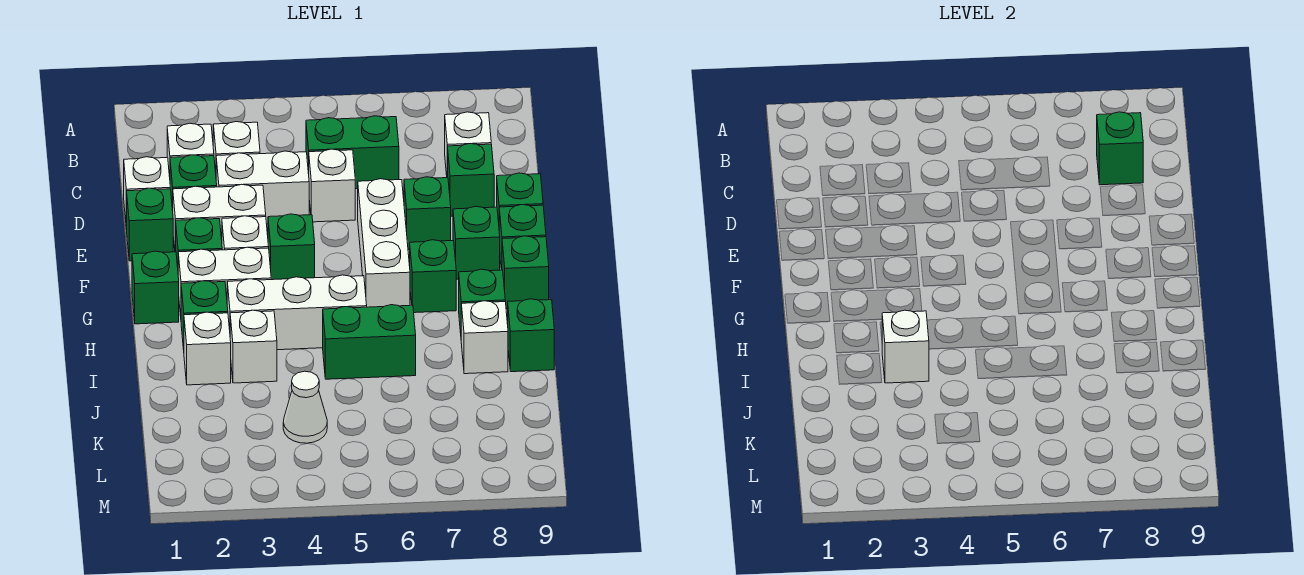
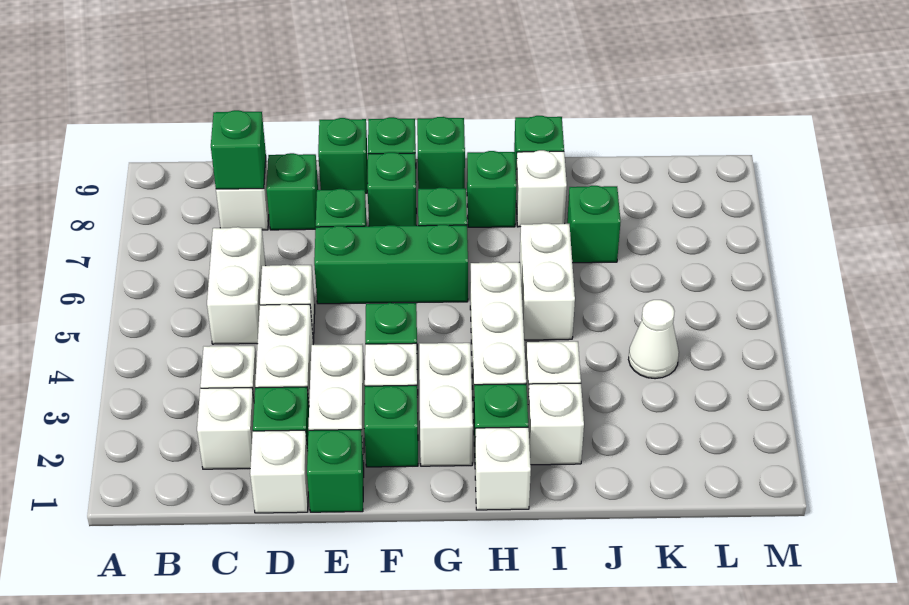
green brick C5:C6 level 1 -> white brick C5:C6 level 1
white brick E6:G6 level 1 -> green brick E6:G6 level 1
green brick G1 level 1 -> green brick J7 level 1
white brick I3 level 2 -> white brick H1 level 1
green brick I5:I6 level 1 -> white brick I5:I6 level 1

